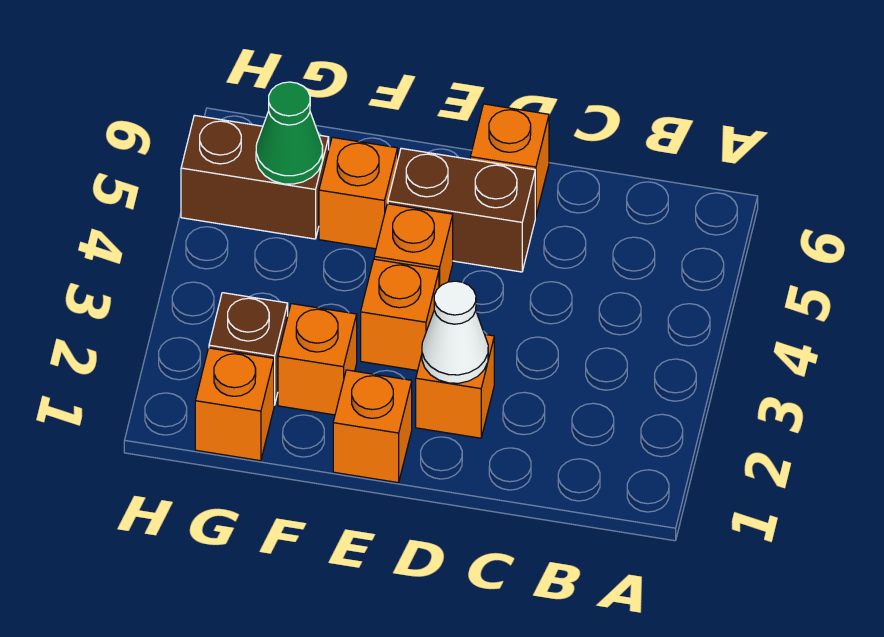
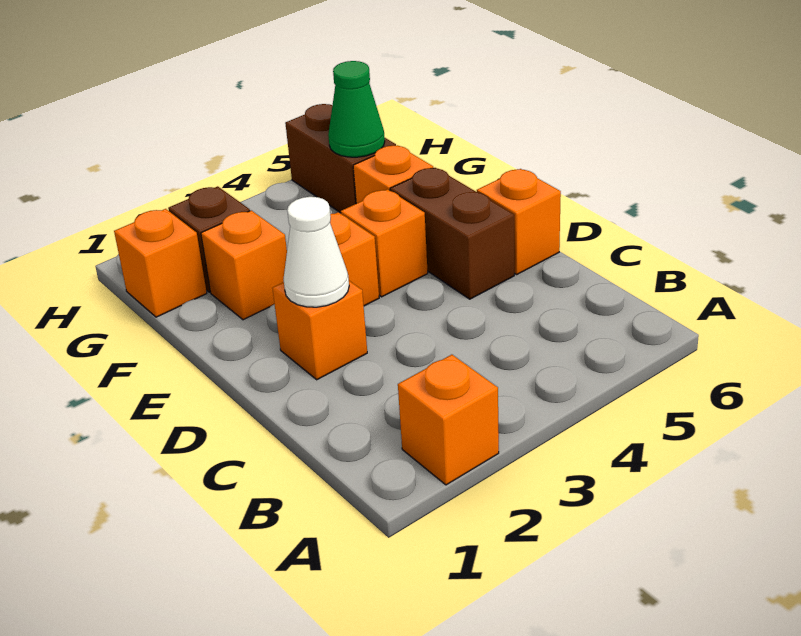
orange brick E1 level 1 -> orange brick A2 level 1

